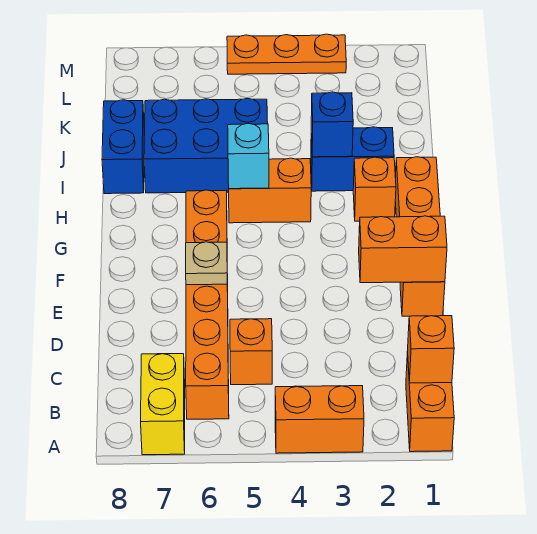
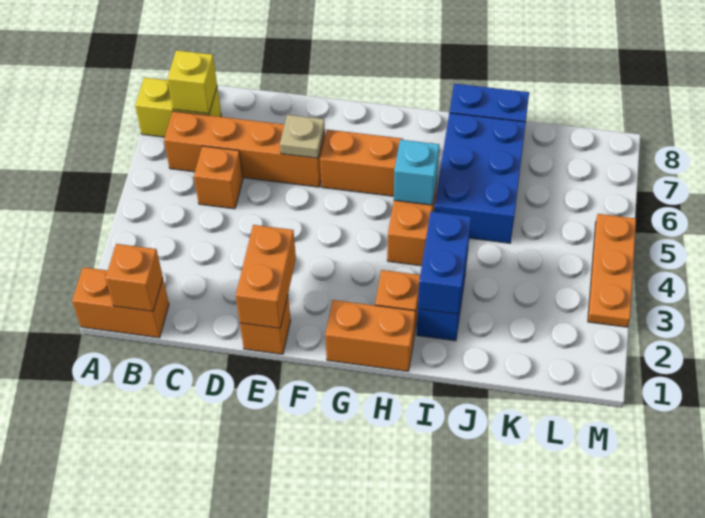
orange brick A3:A4 level 1 -> none
none -> yellow brick B7 level 2
blue brick I3 level 2 -> blue brick I2:I3 level 2

